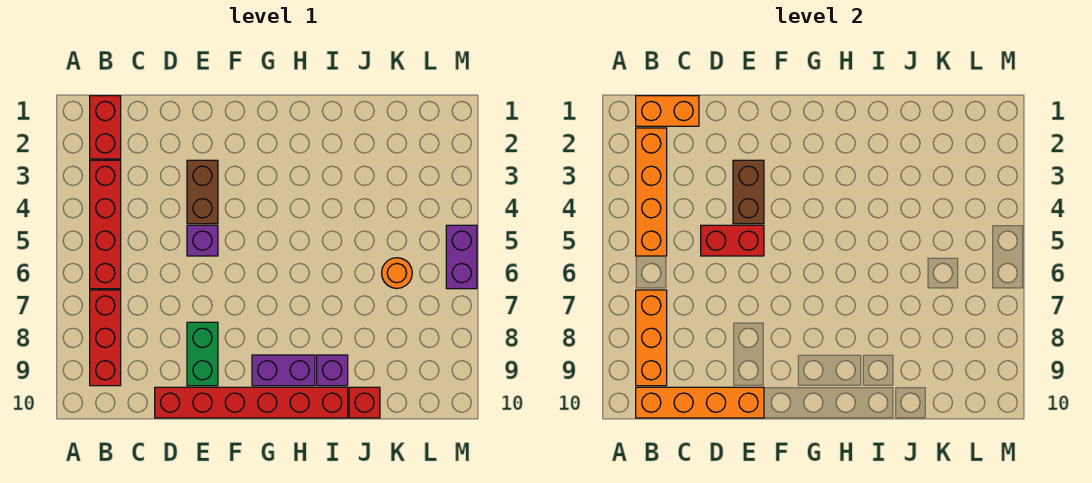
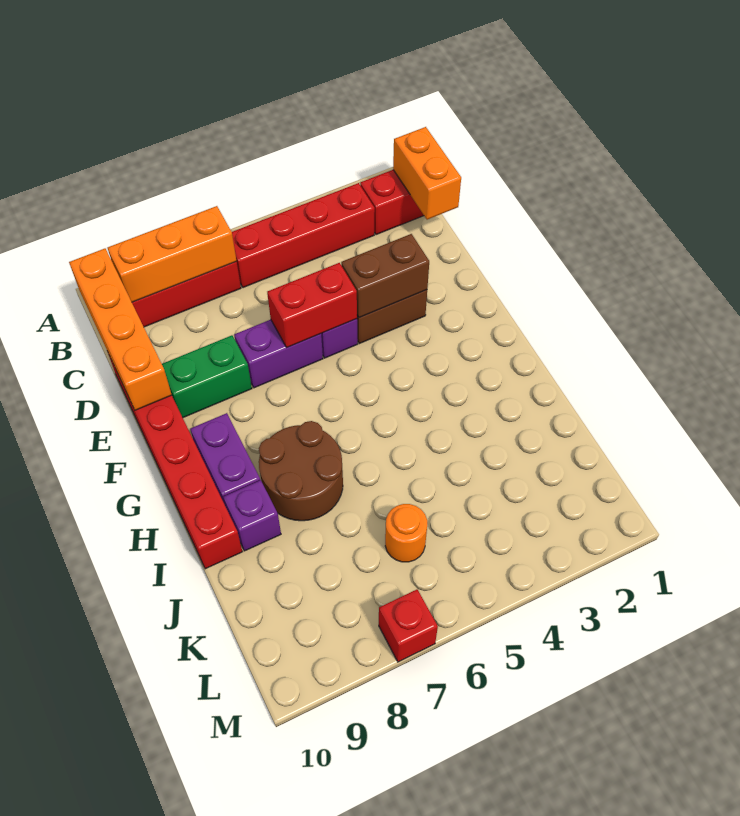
orange brick B2:B5 level 2 -> none
red brick D5:E5 level 2 -> red brick E5:E6 level 2
none -> brown round brick H7:I8 level 1
red brick J10 level 1 -> red brick M7 level 1
purple brick M5:M6 level 1 -> purple brick E6:E7 level 1

